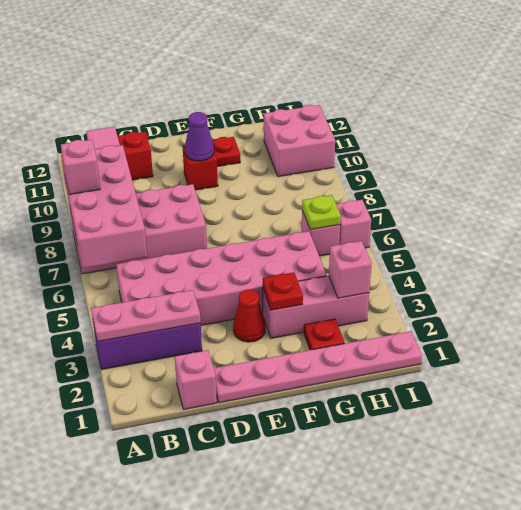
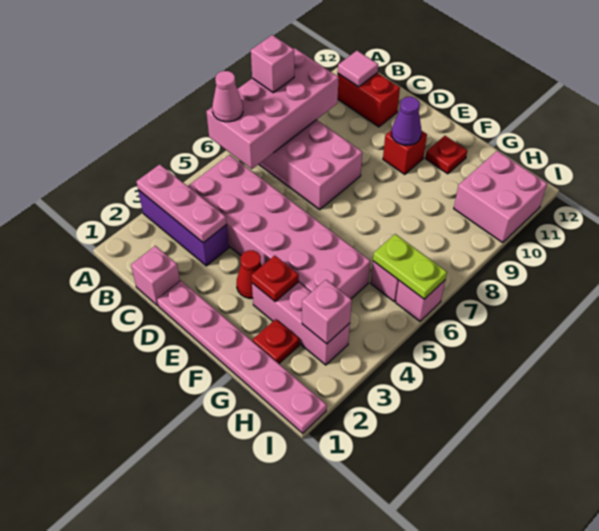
none -> pink cone A6 level 3
lime plate H6 level 2 -> lime plate H6:I6 level 2

